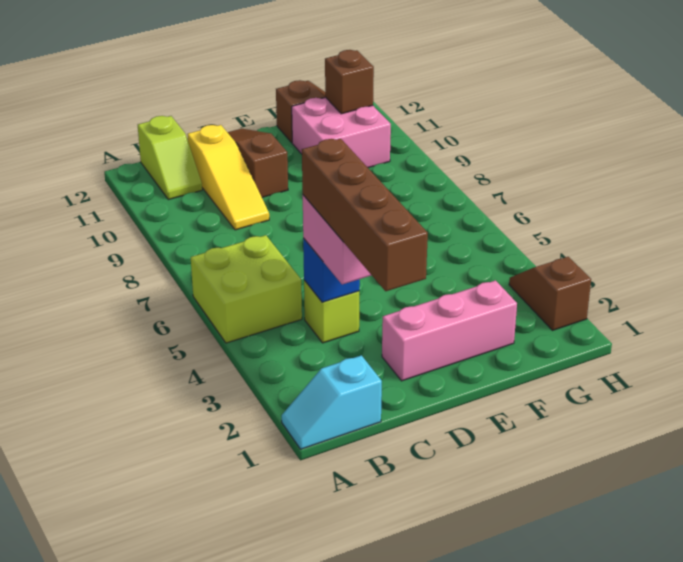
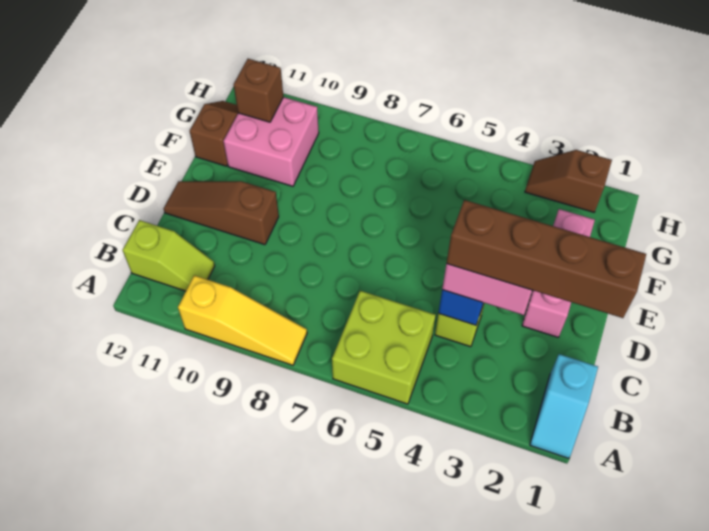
yellow slope C9:C11 level 1 top 11 -> yellow slope A8:A10 level 1 top 10

